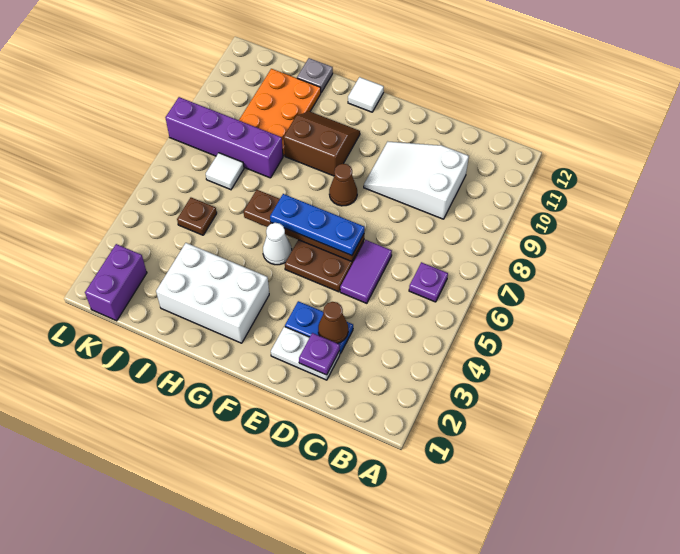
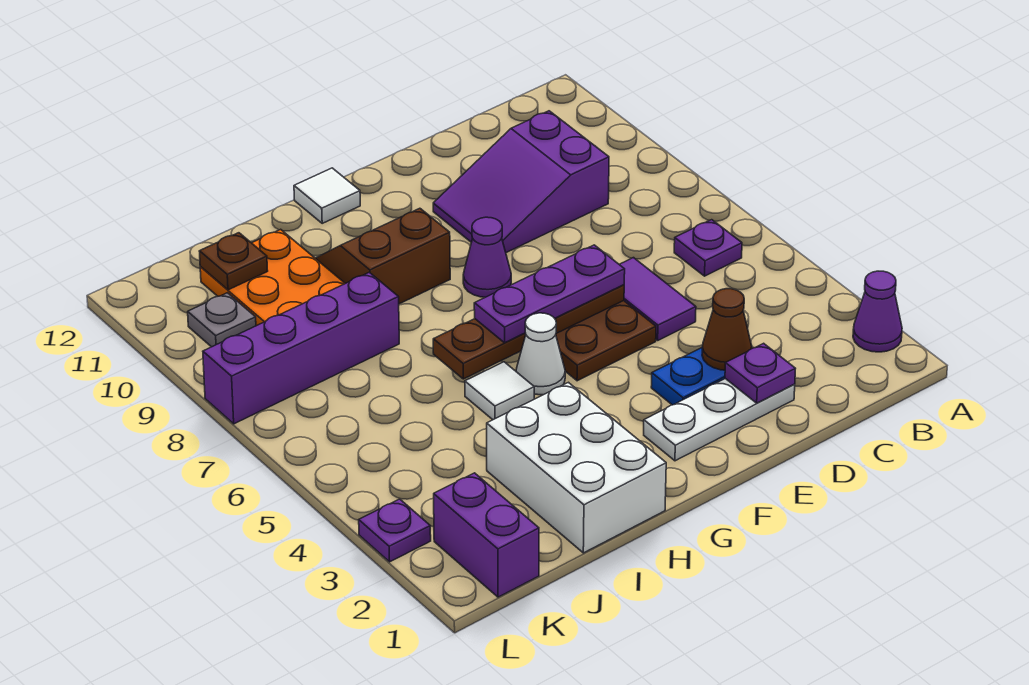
none -> purple cone A2 level 1
white slope C9:E10 level 1 top C -> purple slope C9:E10 level 1 top C
white plate D2:E2 level 1 -> white plate D2:F2 level 1
blue plate E6:G6 level 3 -> purple plate E6:G6 level 3
brown cone F8 level 1 -> purple cone F8 level 1
white brick G2:I3 level 1 -> white brick H1:I3 level 1
grey plate I12 level 1 -> grey plate K10 level 1
brown plate J5 level 1 -> brown plate J11 level 2
white tile J7 level 1 -> white tile H5 level 1
none -> purple plate L3 level 1

